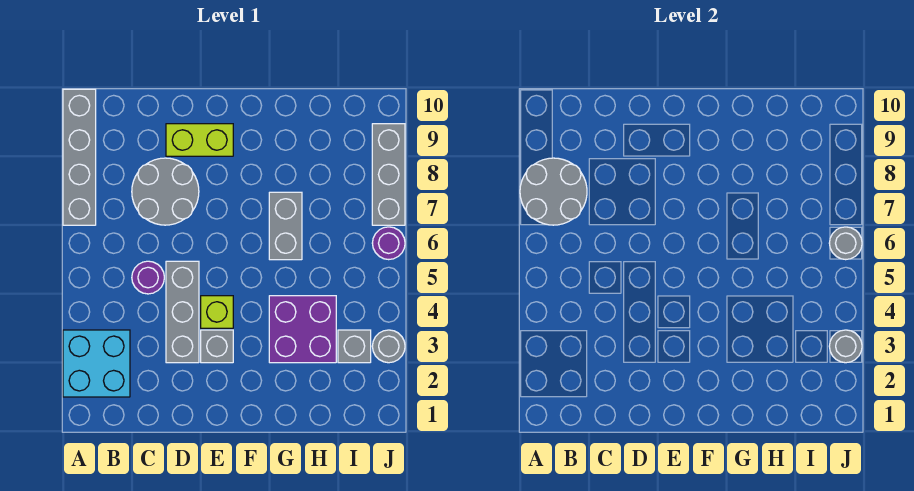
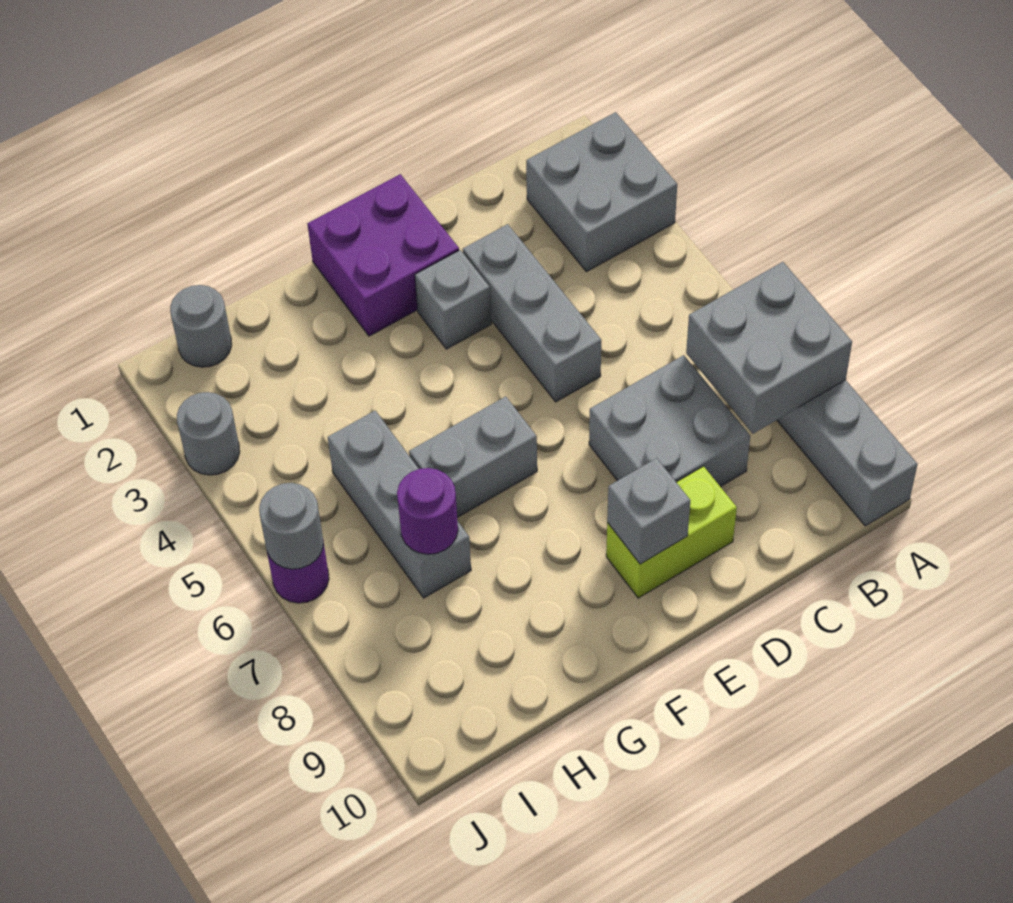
cyan brick A2:B3 level 1 -> grey brick A2:B3 level 1
grey round brick A7:B8 level 2 -> grey brick A7:B8 level 2
purple round brick C5 level 1 -> purple round brick H7 level 2
grey round brick C7:D8 level 1 -> grey brick C7:D8 level 1
lime brick E4 level 1 -> none
purple brick G3:H4 level 1 -> purple brick E1:F2 level 1
grey brick G6:G7 level 1 -> grey brick F6:G6 level 1
grey brick I3 level 1 -> grey brick E9 level 2
grey round brick J3 level 2 -> grey round brick I1 level 1
grey brick J7:J9 level 1 -> grey brick H5:H7 level 1

